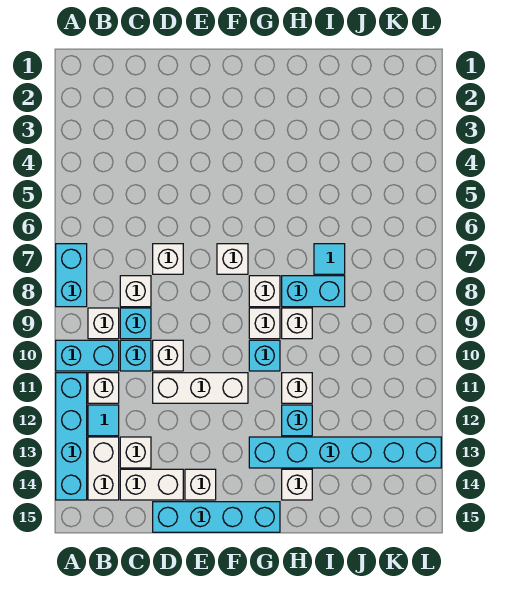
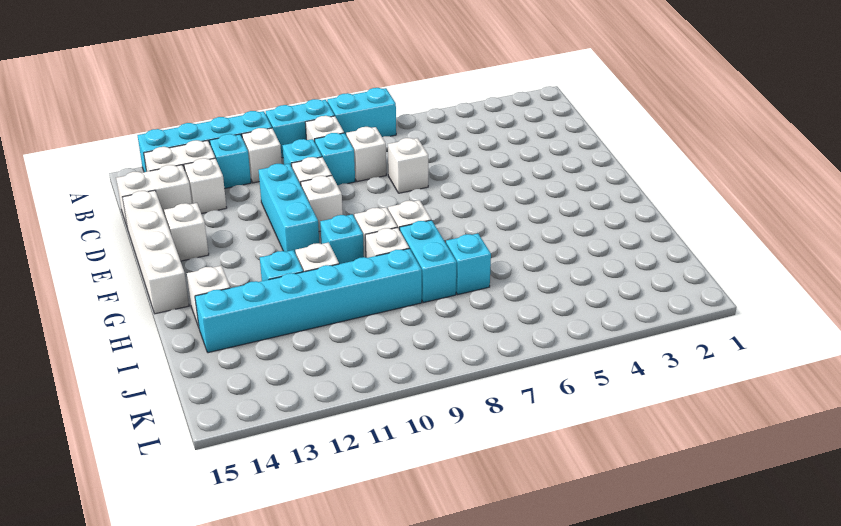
cyan brick A10:B10 level 1 -> cyan brick A9:A10 level 1
cyan tile B12 level 1 -> cyan brick B12 level 1
white brick C14:D14 level 1 -> white brick C14:C15 level 1
white brick D11:F11 level 1 -> cyan brick D11:F11 level 1
cyan brick D15:G15 level 1 -> white brick D15:G15 level 1
white brick F7 level 1 -> white brick E10 level 1
cyan brick G13:L13 level 1 -> cyan brick I9:I14 level 1
cyan tile I7 level 1 -> cyan brick I7 level 1

